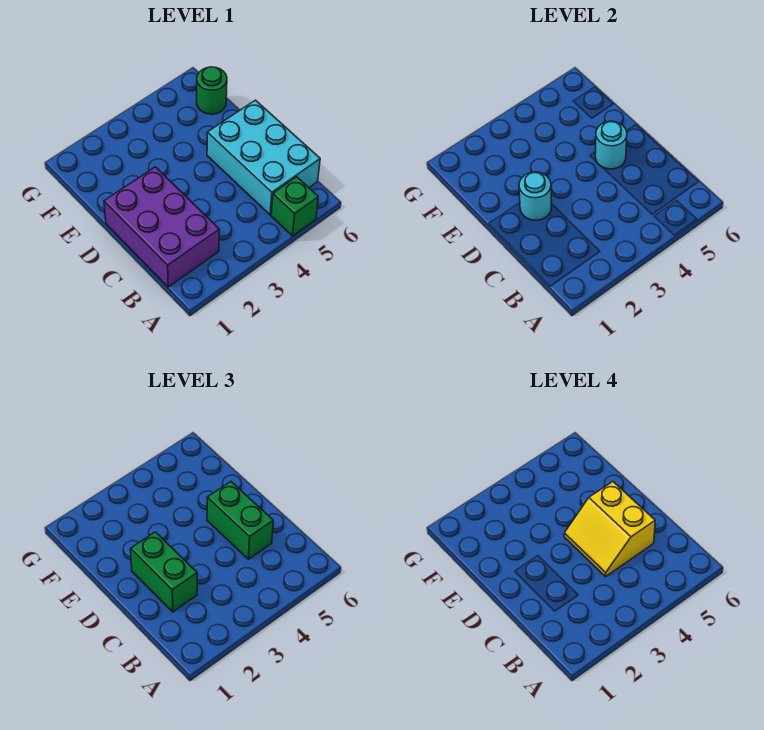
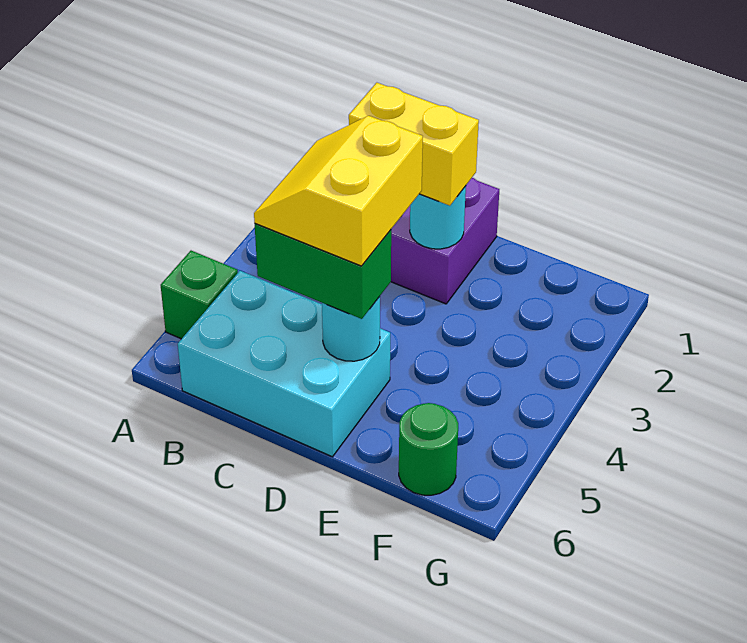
green brick C2:D2 level 3 -> yellow brick C2:D2 level 3
yellow slope C4:D5 level 4 top 5 -> yellow slope C4:D5 level 4 top D

